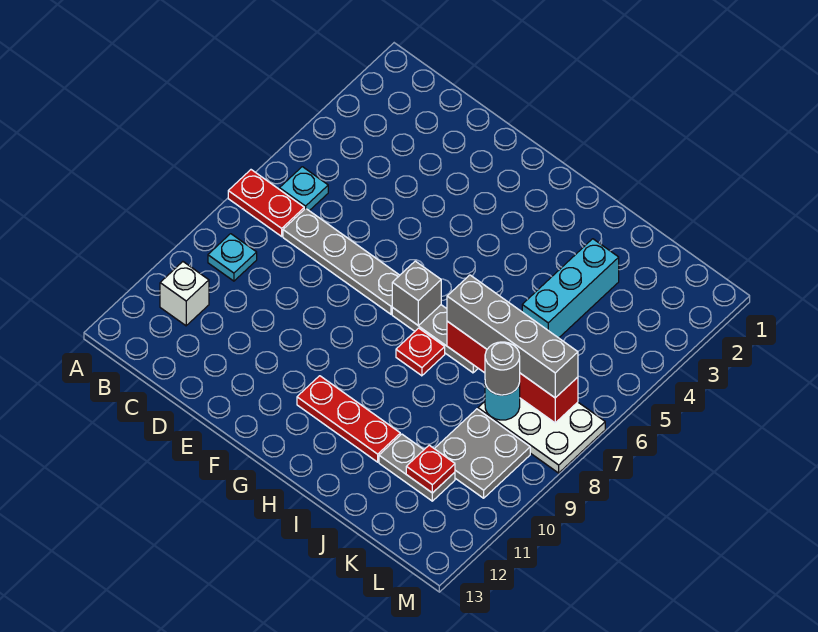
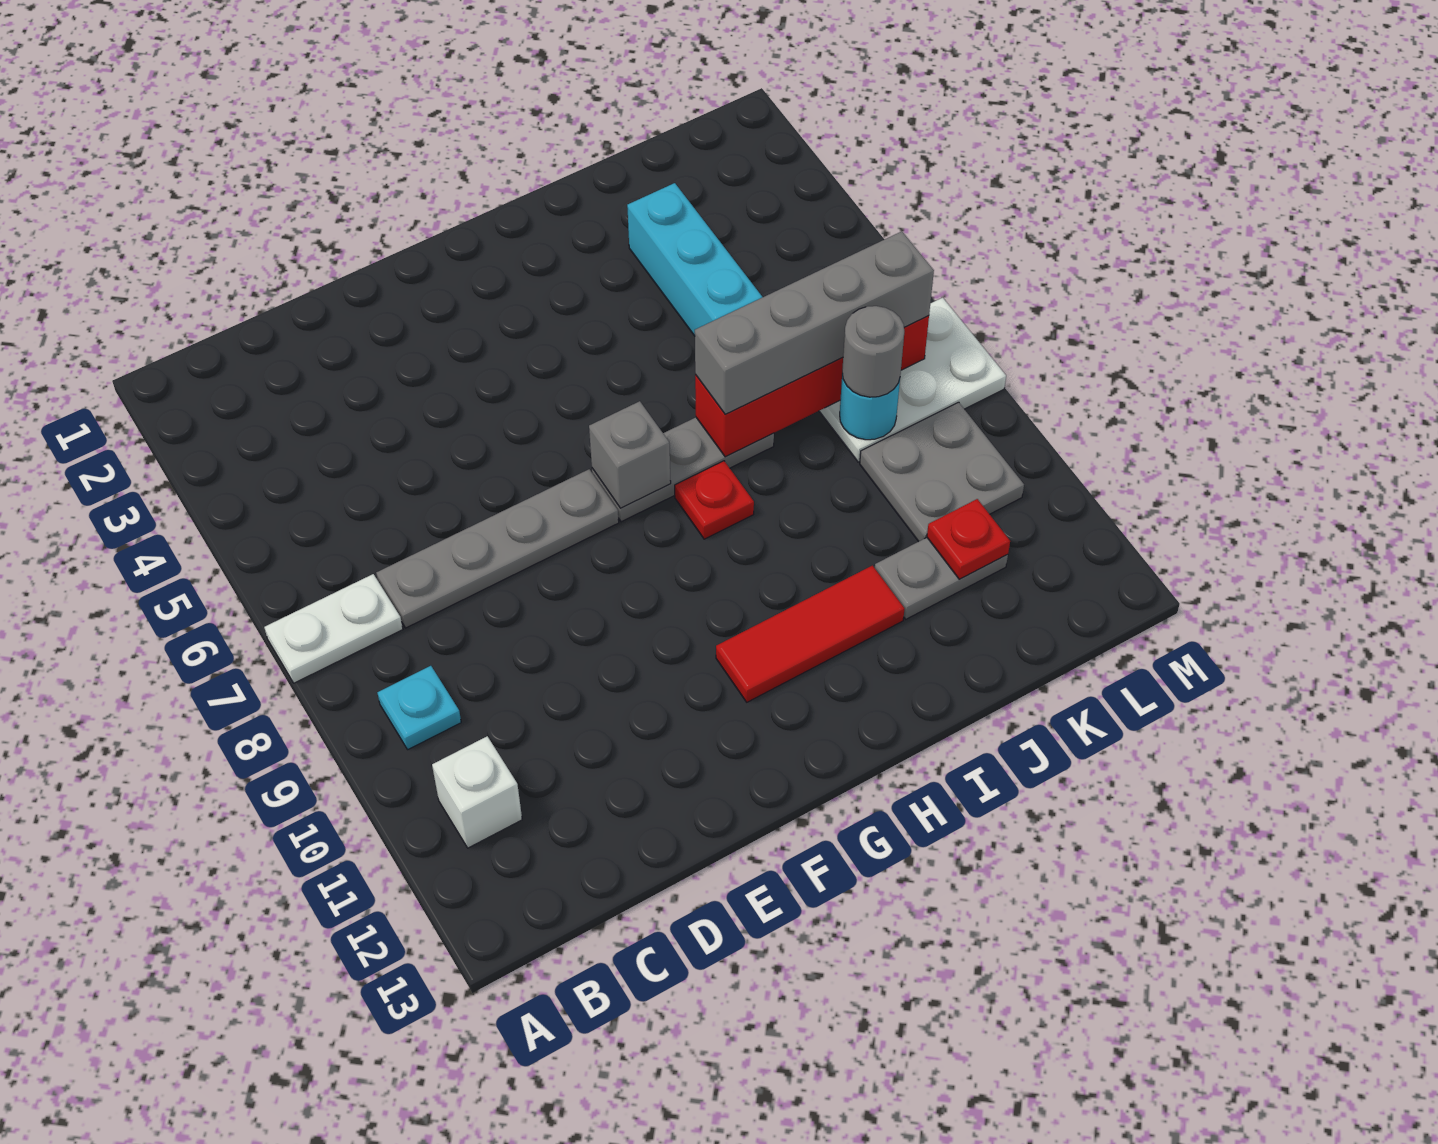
red plate A7:B7 level 1 -> white plate A7:B7 level 1
cyan plate B6 level 1 -> none
red plate G11:I11 level 1 -> red tile G11:I11 level 1

